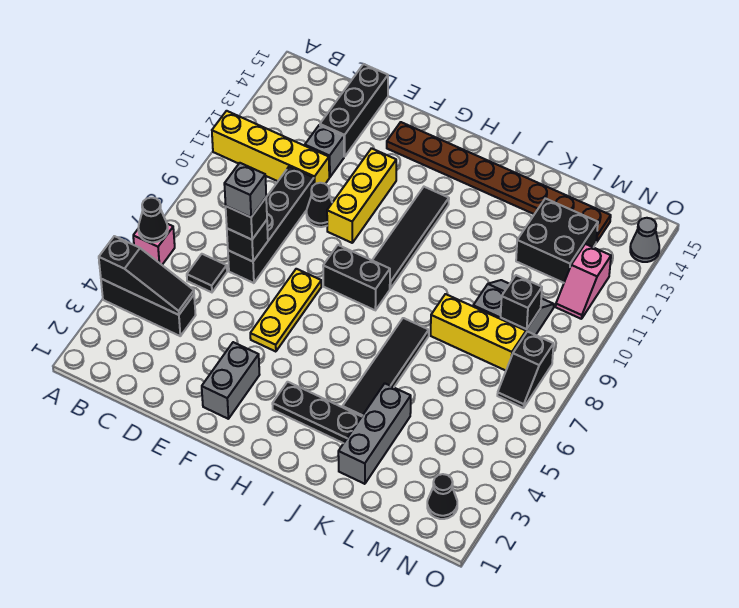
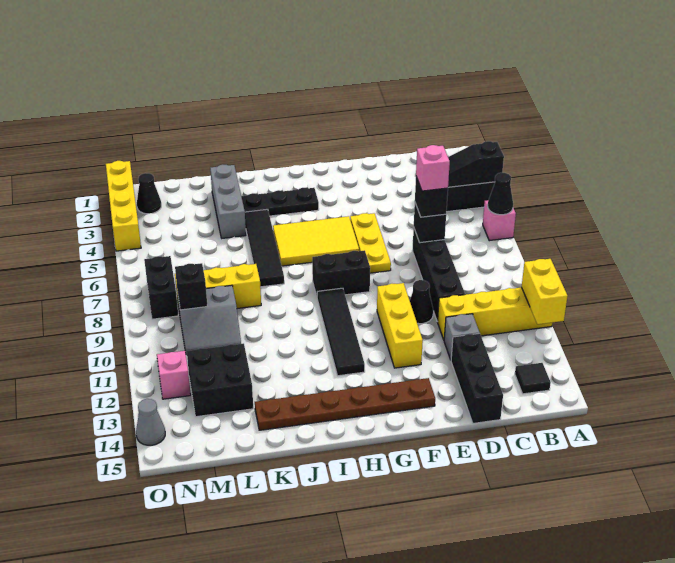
none -> yellow brick A11:A12 level 2
black tile C6 level 1 -> black tile B14 level 1
grey brick D7 level 4 -> pink brick D7 level 4
grey brick F2:F3 level 1 -> none
brown plate F14:M14 level 1 -> brown plate F14:K14 level 1
none -> yellow tile G5:I6 level 1
black slope N7:N8 level 1 top 8 -> black brick N7:N8 level 1
none -> yellow brick O1:O4 level 1

